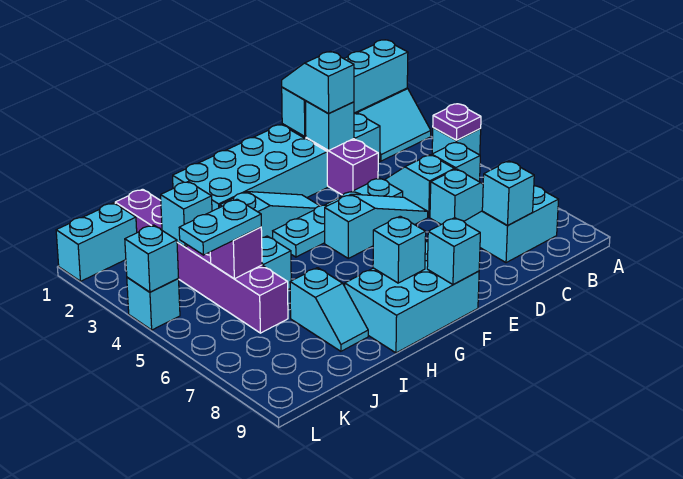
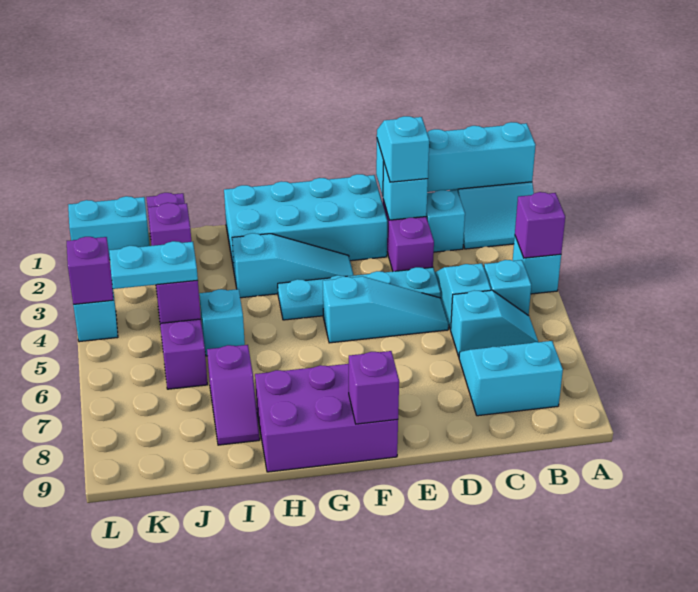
purple plate A4 level 2 -> purple brick A4 level 2
cyan brick C8 level 2 -> none
cyan brick F8:H9 level 1 -> purple brick F8:H9 level 1
cyan brick F9 level 2 -> purple brick F9 level 2
cyan brick G8 level 2 -> none
cyan slope I7:I8 level 1 top 7 -> purple slope I7:I8 level 1 top 7
cyan brick J3 level 2 -> purple brick J3 level 2
cyan brick L4 level 2 -> purple brick L4 level 2

